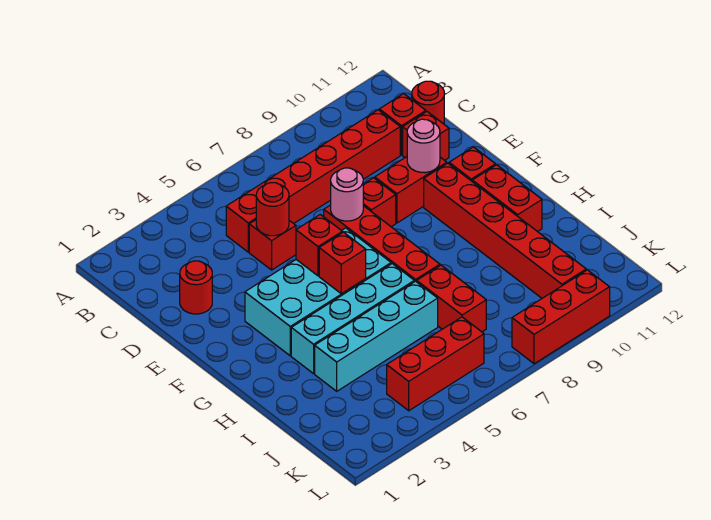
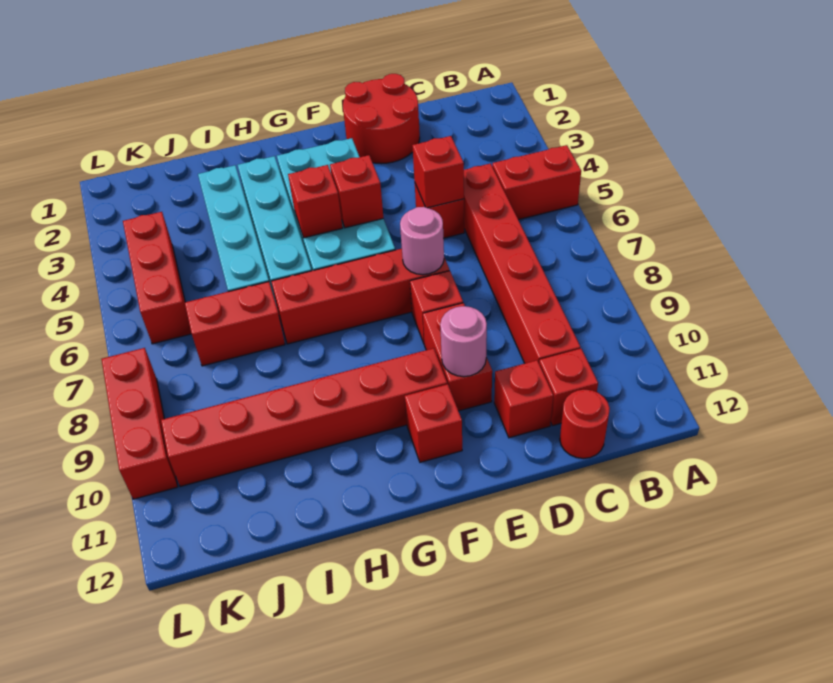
red round brick D2 level 1 -> red round brick D1:E2 level 1
red round brick D5 level 2 -> red brick D5 level 2
red brick G11:H11 level 1 -> red brick A5:B5 level 1

